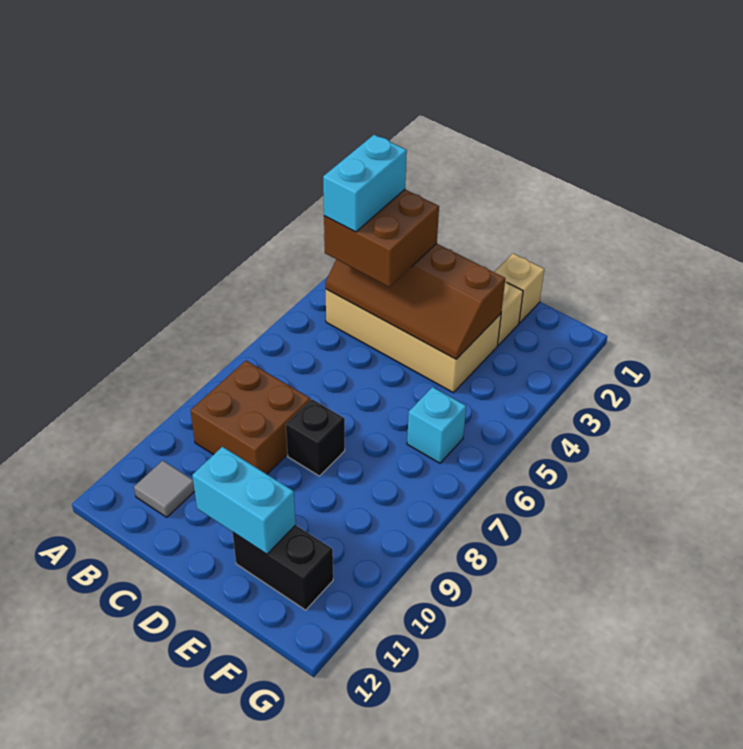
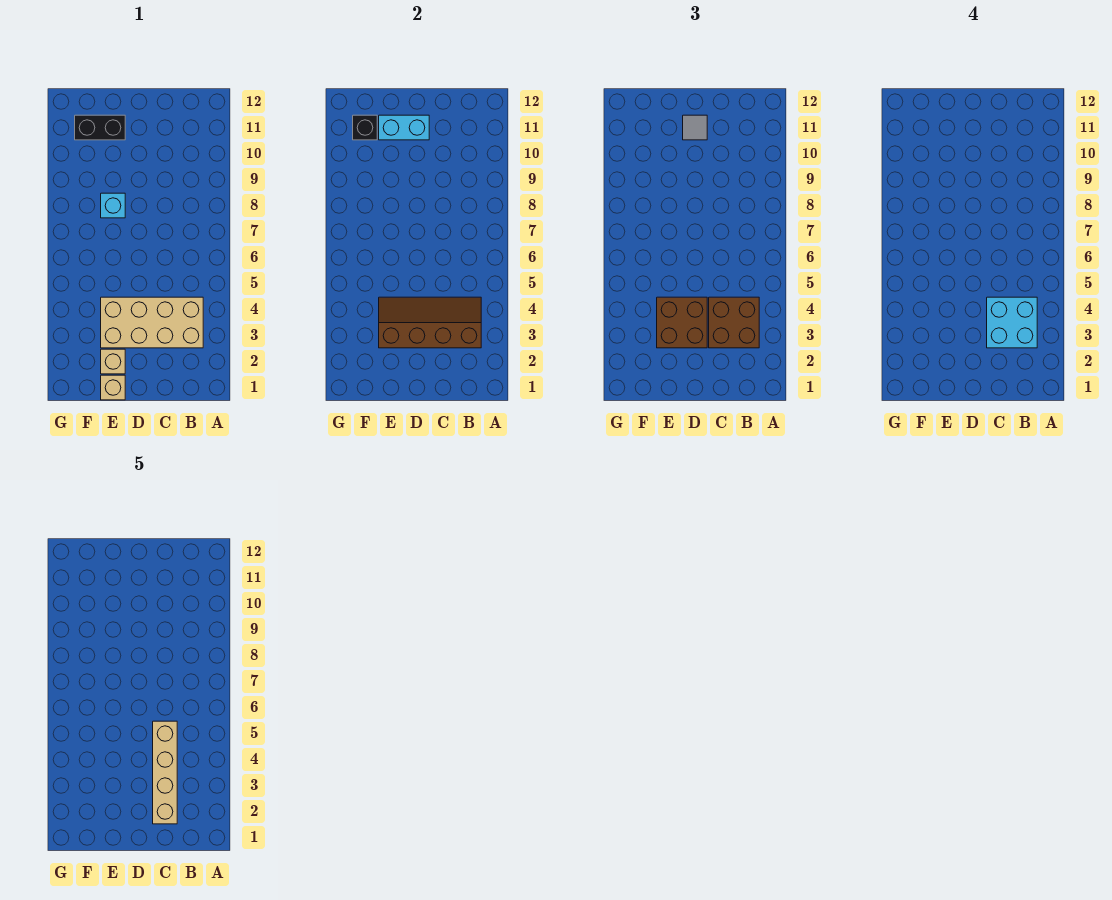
cyan brick B3:B4 level 4 -> cyan brick B3:C4 level 4
brown brick B8:C9 level 1 -> brown brick D3:E4 level 3
grey tile B11 level 1 -> grey tile D11 level 3
none -> tan brick C2:C5 level 5
black brick D8 level 1 -> black brick F11 level 2
cyan brick F6 level 1 -> cyan brick E8 level 1

